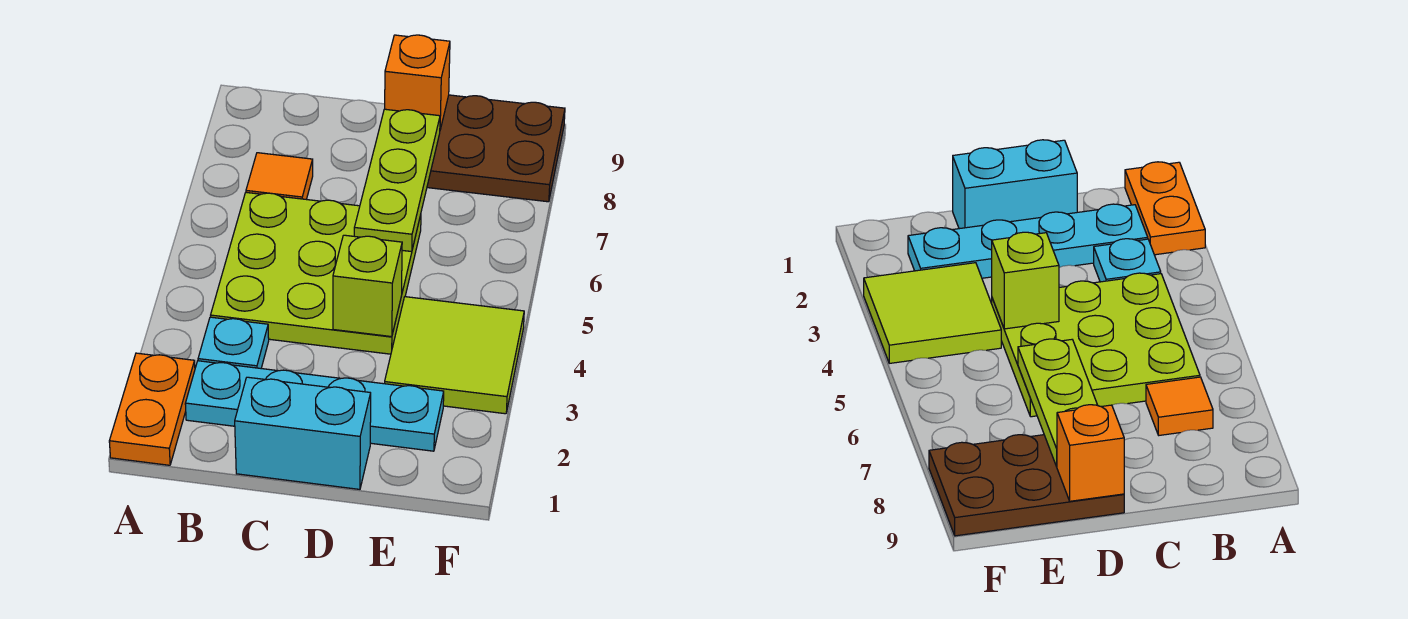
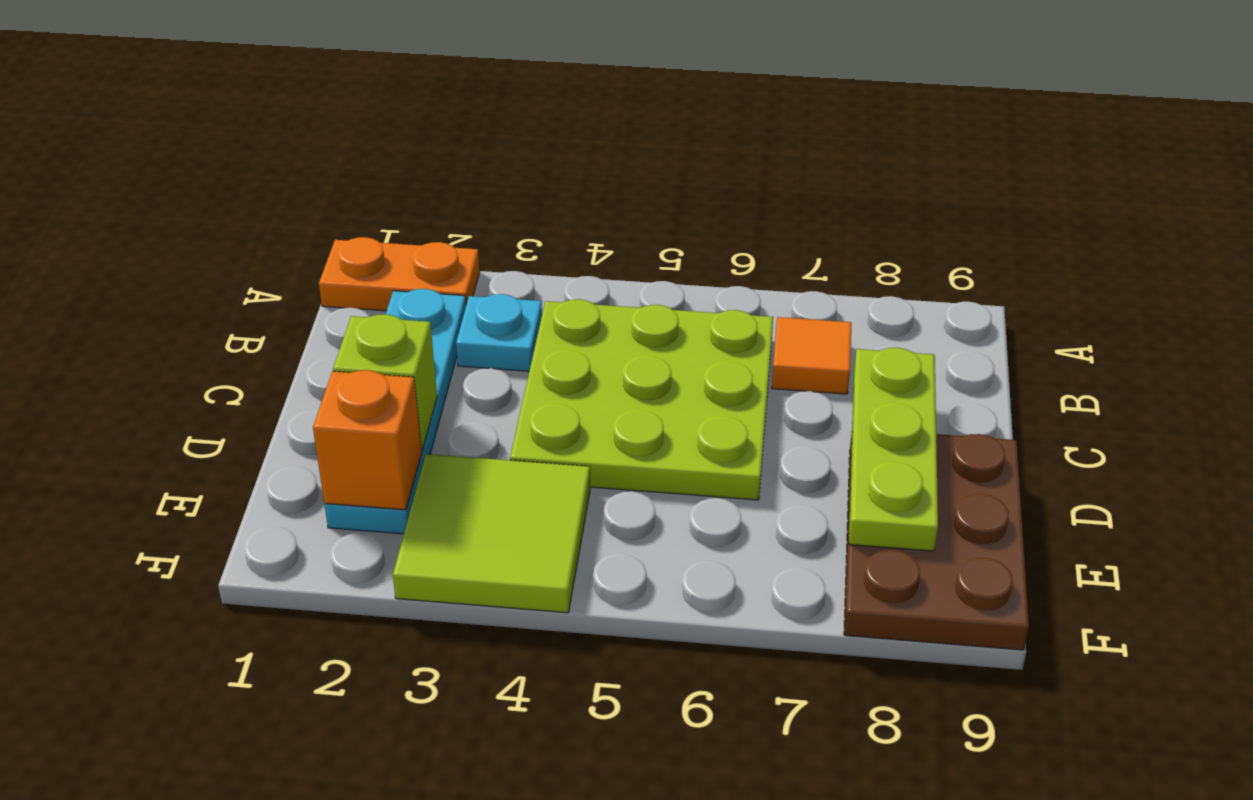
cyan brick C1:D1 level 1 -> none
lime brick D4 level 2 -> lime brick D2 level 2
lime plate D6:D8 level 2 -> lime plate C8:E8 level 2
orange brick D9 level 2 -> orange brick E2 level 2

